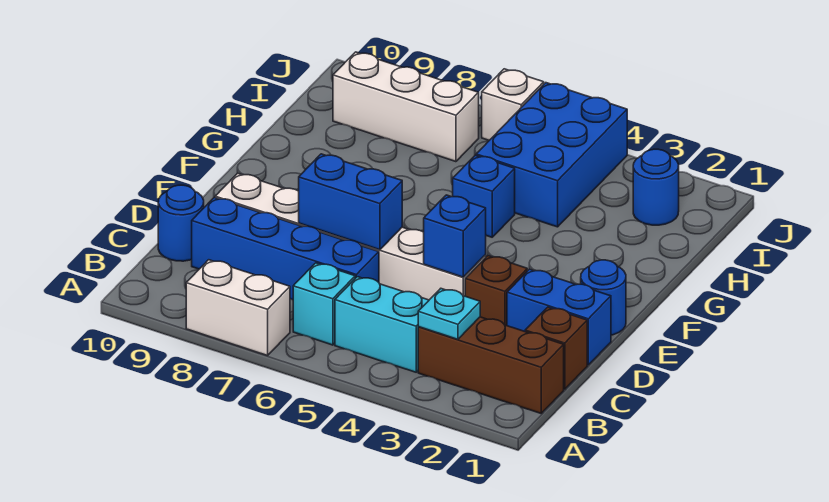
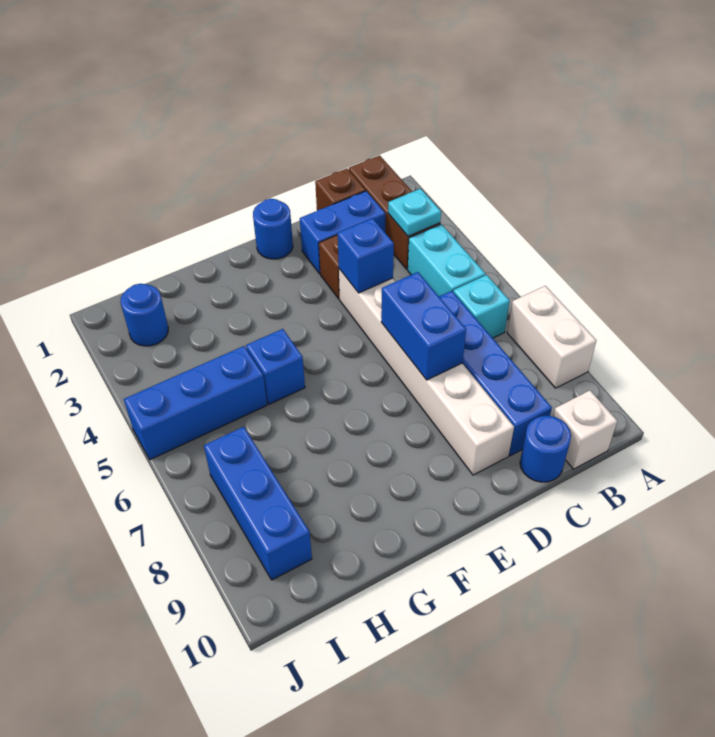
blue brick D1:D2 level 1 -> blue brick C2:D2 level 1
blue brick H4:J5 level 1 -> blue brick H5:J5 level 1
white brick I7:I9 level 1 -> blue brick I7:I9 level 1
white brick J6 level 1 -> white brick B10 level 1

